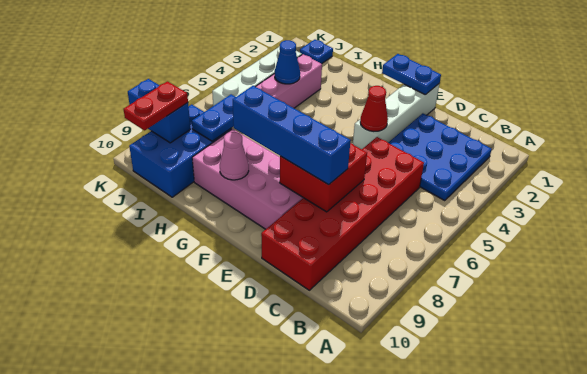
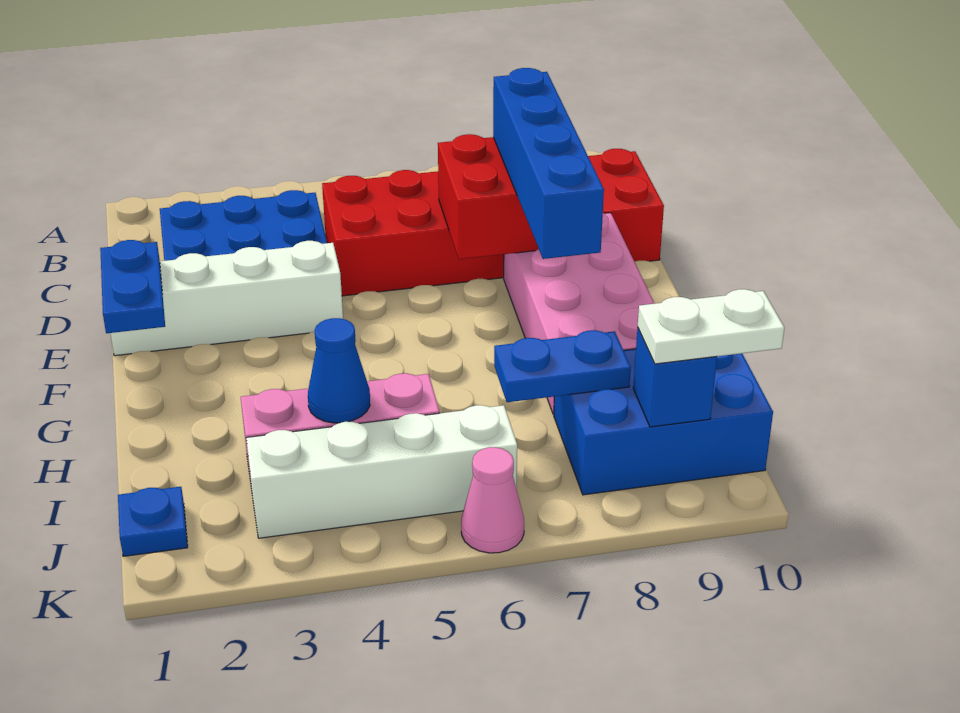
red cone E4 level 2 -> none
pink cone G9 level 2 -> pink cone K6 level 1
blue brick J9:K9 level 2 -> blue brick J9 level 2
red plate J9:J10 level 3 -> white plate J9:J10 level 3

